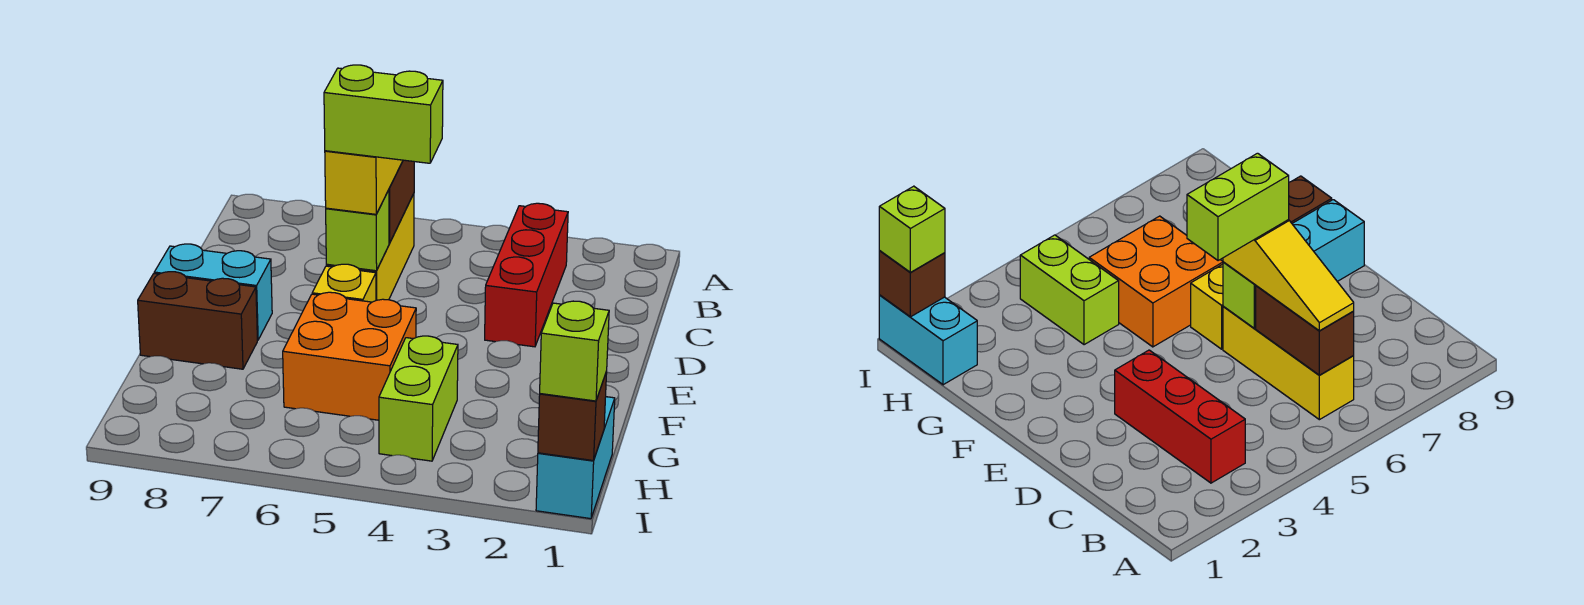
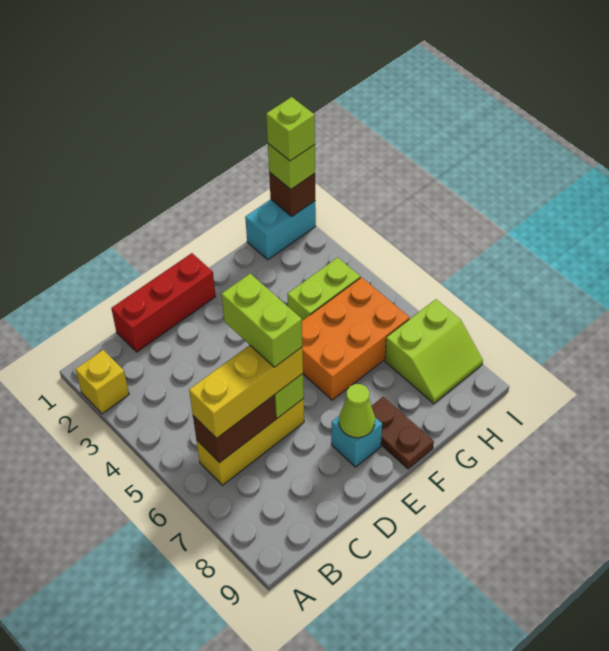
red brick B3:D3 level 1 -> red brick C1:E1 level 1
yellow slope B6:D6 level 3 top D -> yellow brick B6:D6 level 3
yellow brick E6 level 1 -> yellow brick A2 level 1
cyan brick E8:E9 level 1 -> cyan brick E8 level 1
none -> lime cone E8 level 2
orange brick F5:G6 level 1 -> orange brick F5:H6 level 1
brown brick F8:F9 level 1 -> brown plate F8:F9 level 1
none -> lime slope H7:I8 level 1 top 7
none -> lime brick I1 level 4

